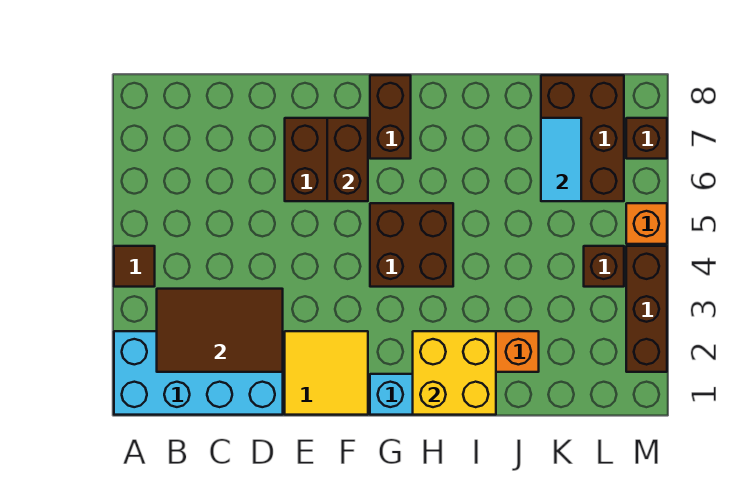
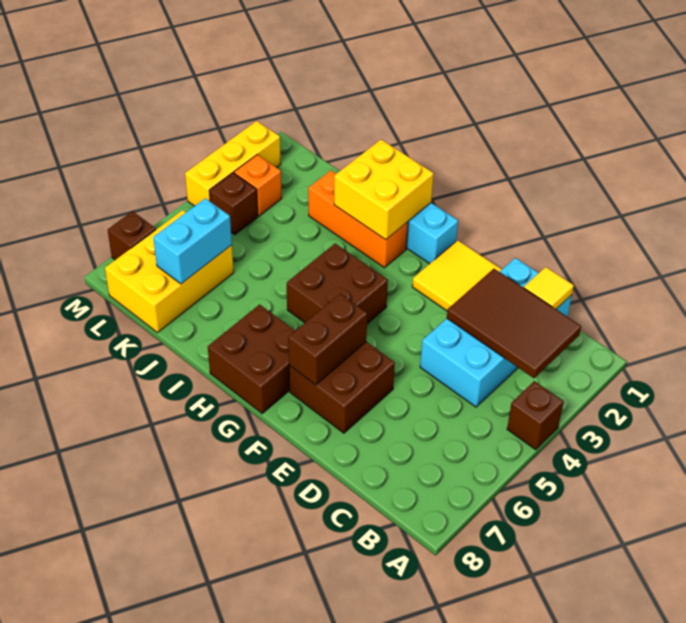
cyan brick A1:D2 level 1 -> cyan brick C1:D4 level 1
brown tile A4 level 1 -> brown brick A4 level 1
none -> yellow tile C1 level 2
brown brick G7:G8 level 1 -> brown brick G7:H8 level 1
brown brick K6:L8 level 1 -> yellow brick K6:L8 level 1
cyan tile K6:K7 level 2 -> cyan brick K6:K7 level 2
brown brick M2:M4 level 1 -> yellow brick M2:M4 level 1
orange brick M5 level 1 -> orange brick L3 level 1

